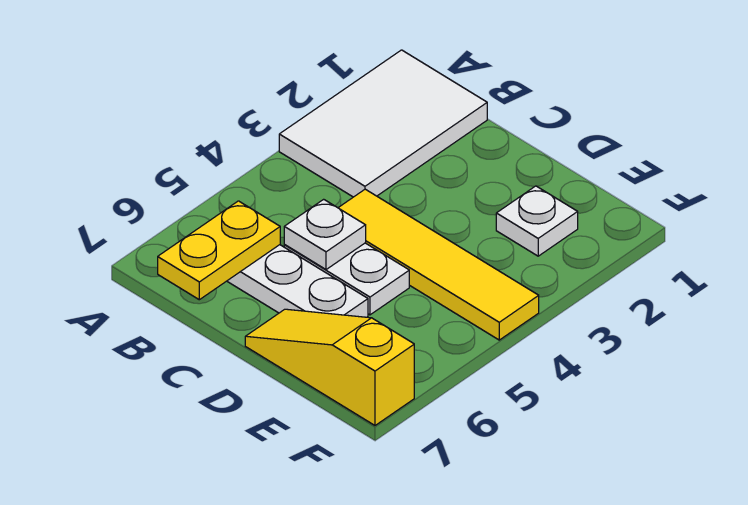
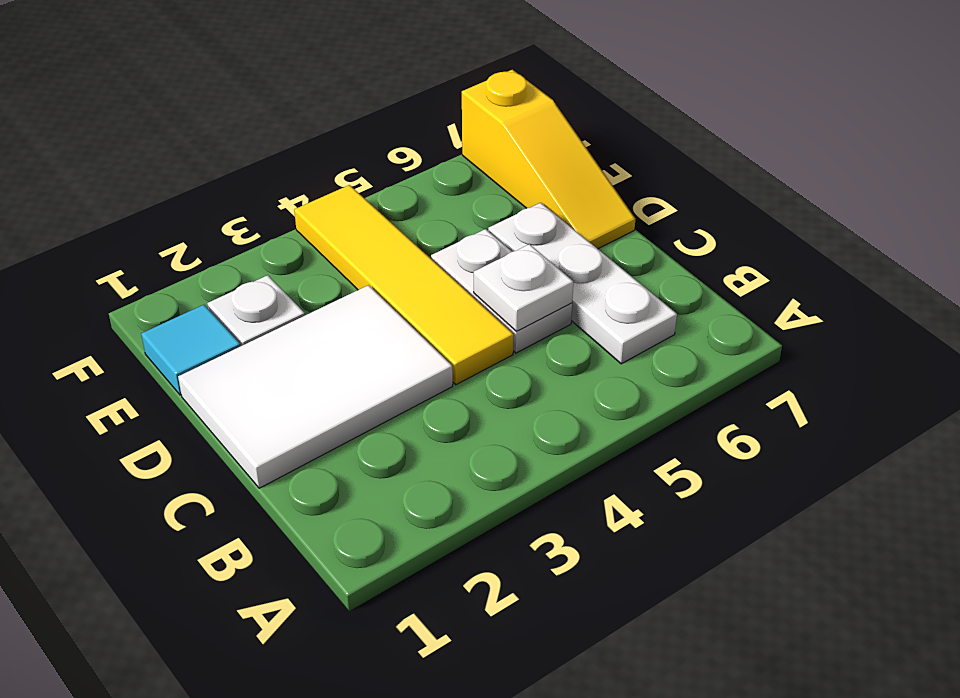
white tile A1:B3 level 1 -> white tile C1:D3 level 1
yellow plate B6:B7 level 2 -> none
none -> cyan tile E1 level 1

